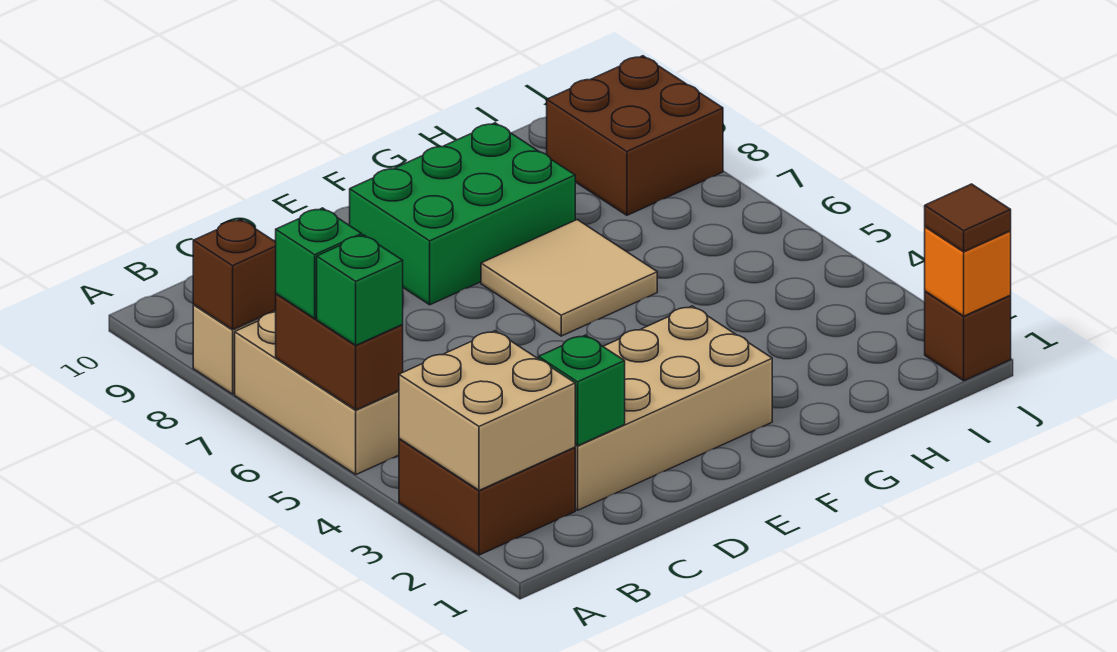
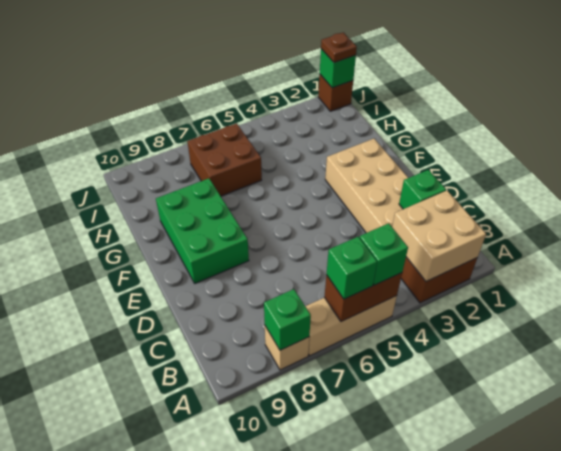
brown brick A8 level 2 -> green brick A8 level 2
tan tile F6:G7 level 1 -> none
brown brick I8:J9 level 1 -> brown brick H6:I7 level 1
orange brick J1 level 2 -> green brick J1 level 2
brown tile J1 level 3 -> brown plate J1 level 3

